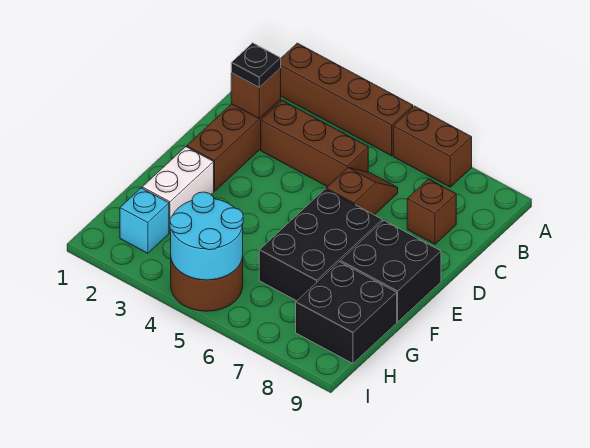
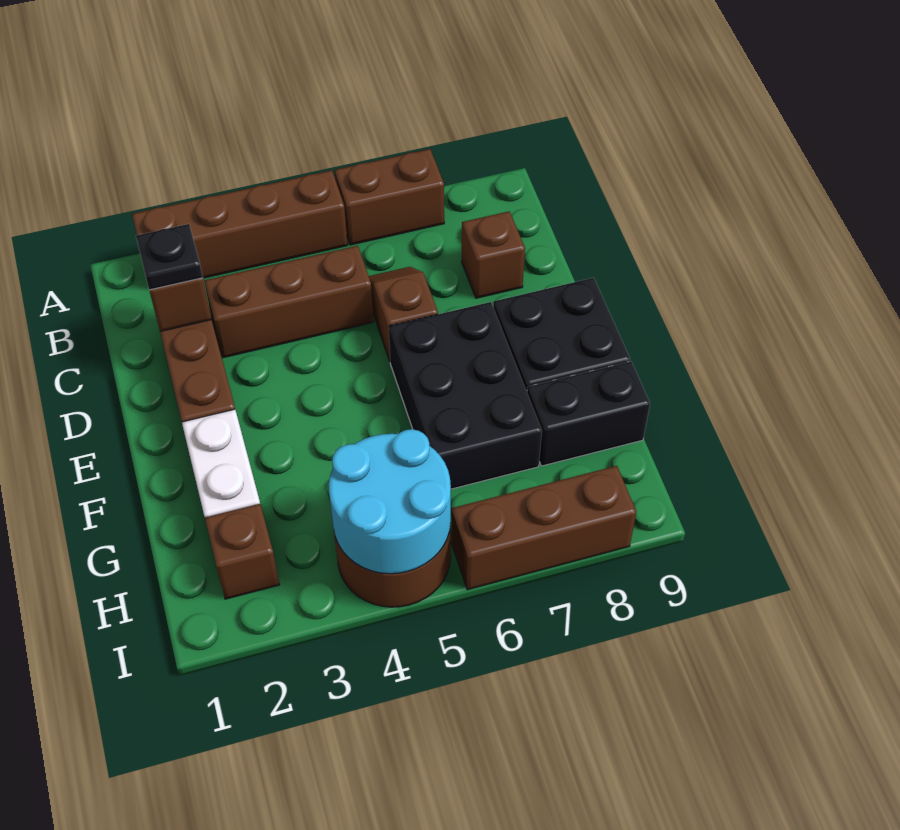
black brick G8:H9 level 1 -> black brick G8:G9 level 1
cyan brick H2 level 1 -> brown brick H2 level 1
none -> brown brick I6:I8 level 1

